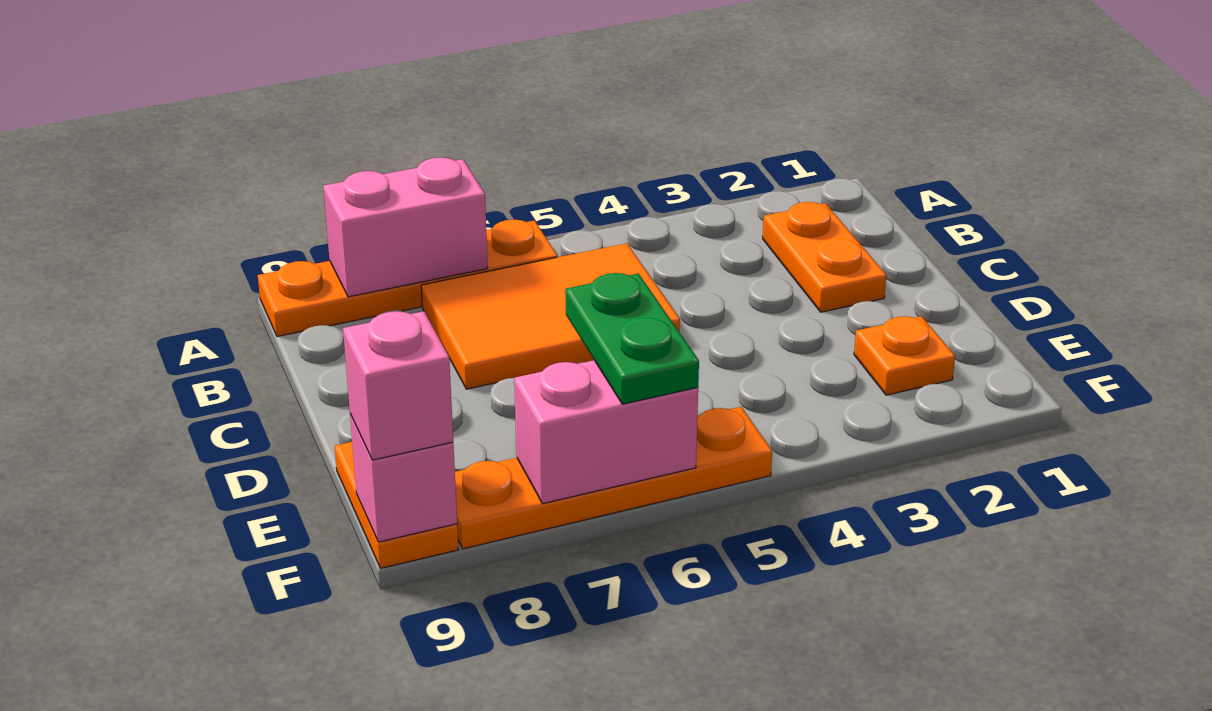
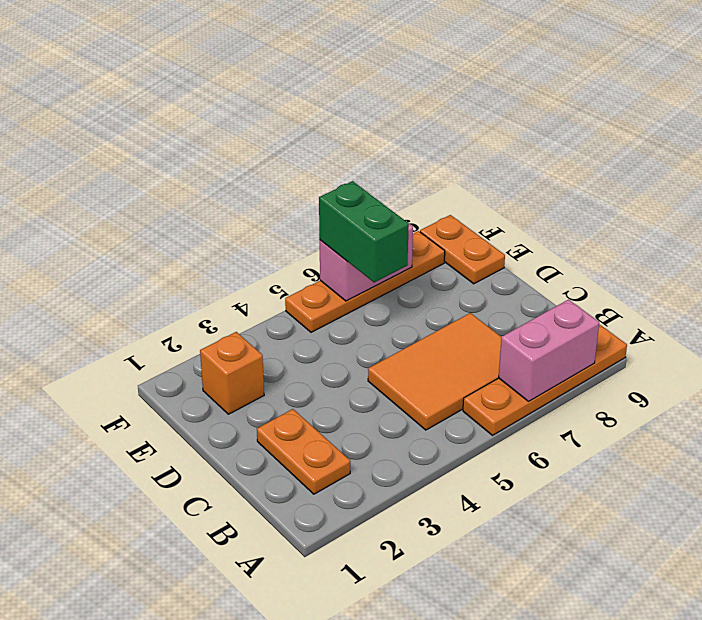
orange plate E2 level 1 -> orange brick E2 level 1
green plate E6:F6 level 3 -> green brick E6:F6 level 3
pink brick F9 level 2 -> none
pink brick F9 level 3 -> none

